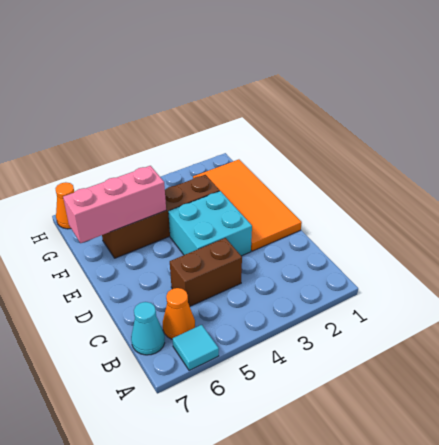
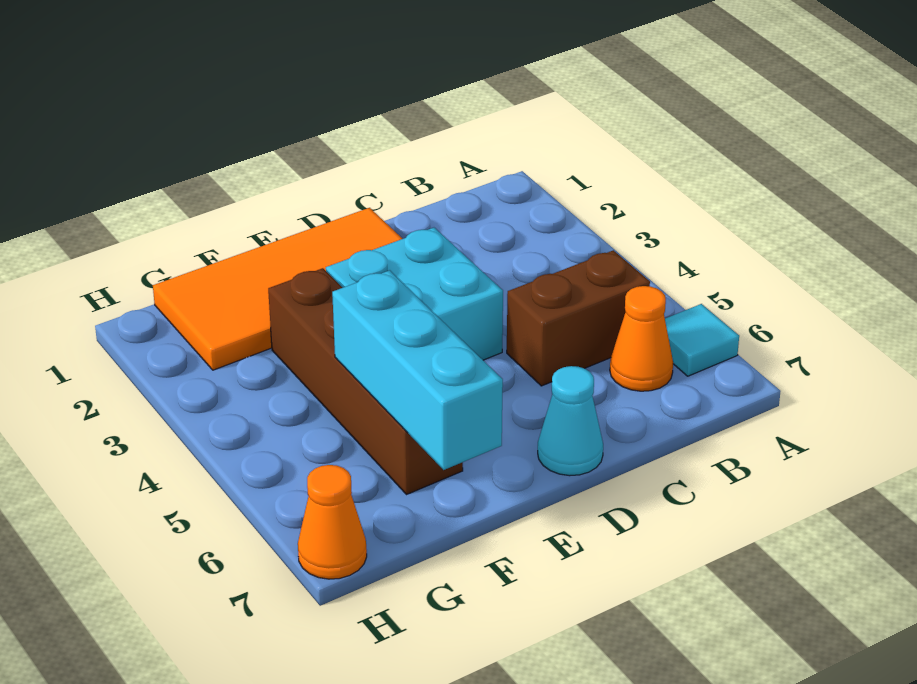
cyan cone B7 level 1 -> cyan cone D7 level 1
brown brick C4:C5 level 1 -> brown brick B5:C5 level 1
pink brick F5:F7 level 2 -> cyan brick F5:F7 level 2

